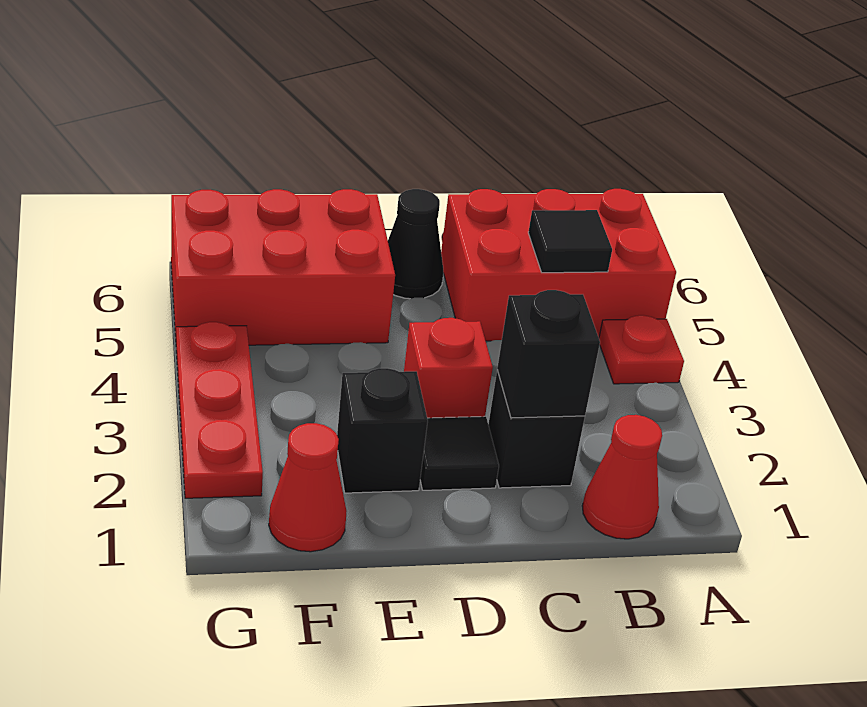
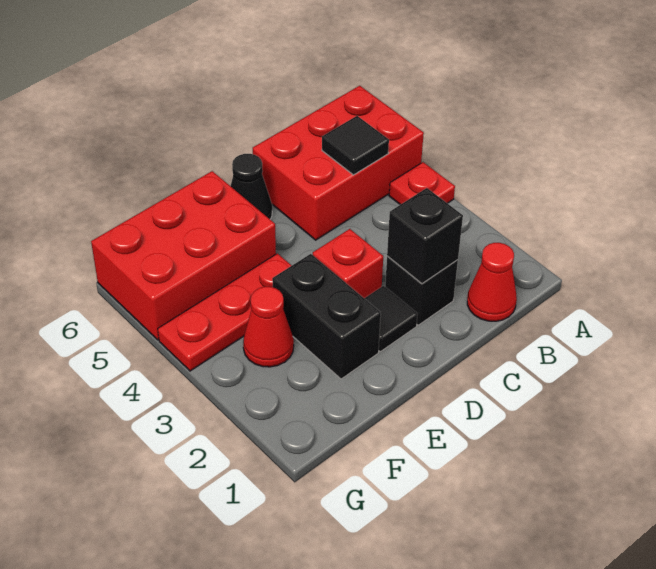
black brick E2 level 1 -> black brick E2:E3 level 1
red cone F1 level 1 -> red cone F3 level 1
red plate G2:G4 level 1 -> red plate E4:G4 level 1

